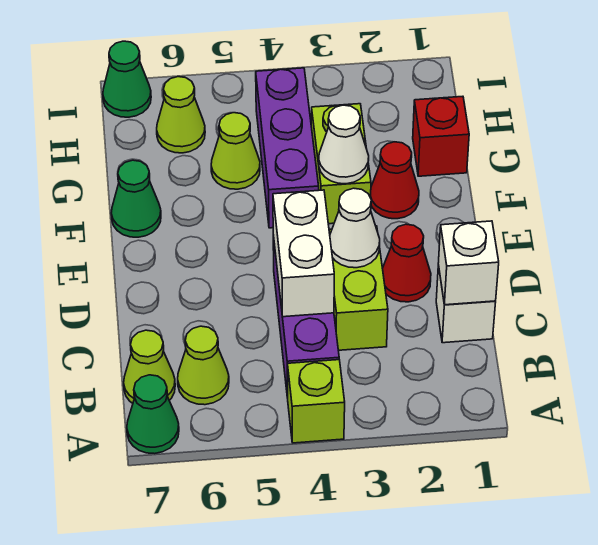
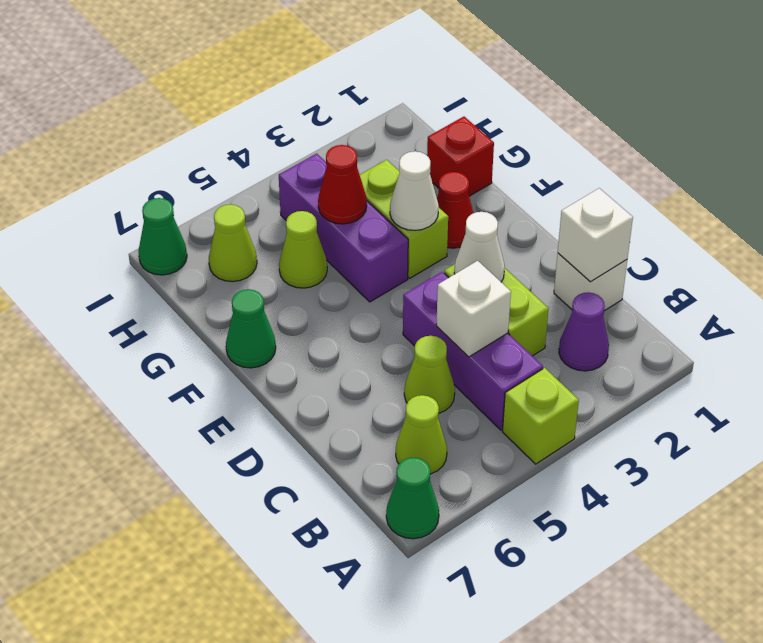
none -> purple cone B2 level 1
lime cone B7 level 1 -> lime cone C5 level 1
white brick C4:D4 level 2 -> white brick C4 level 2
red cone D2 level 1 -> red cone G4 level 2

